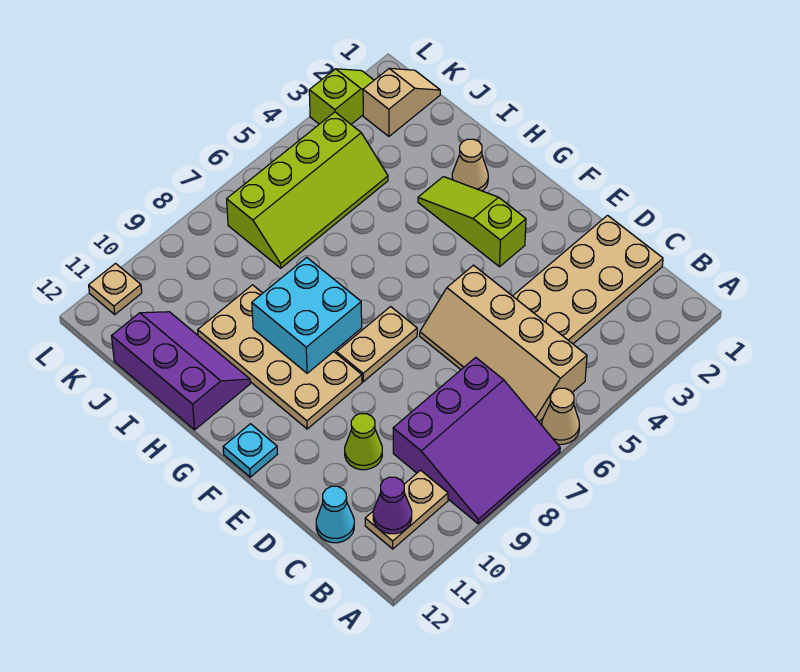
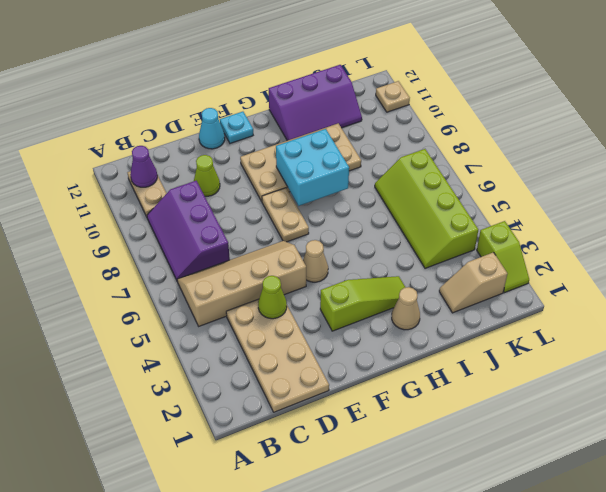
tan cone A6 level 1 -> tan cone F5 level 1
purple slope A7:C9 level 1 top C -> purple slope B7:C9 level 1 top C
cyan cone C12 level 1 -> cyan cone E12 level 1
none -> lime cone D4 level 2
tan slope K1:K2 level 1 top 2 -> tan slope J2:K2 level 1 top K

